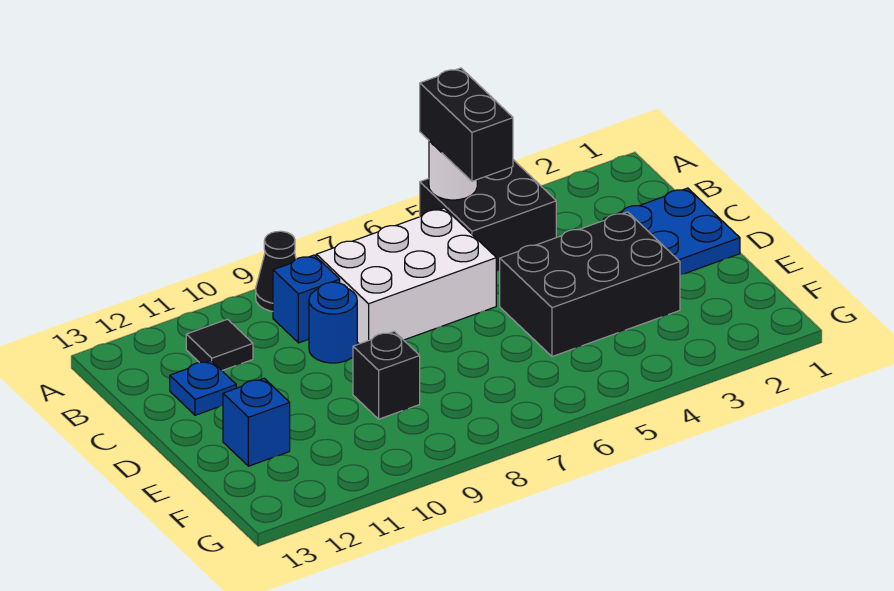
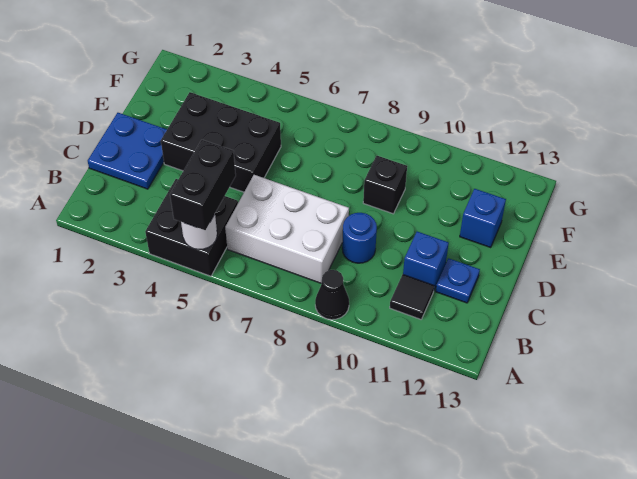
blue brick B9 level 1 -> blue brick C11 level 1

